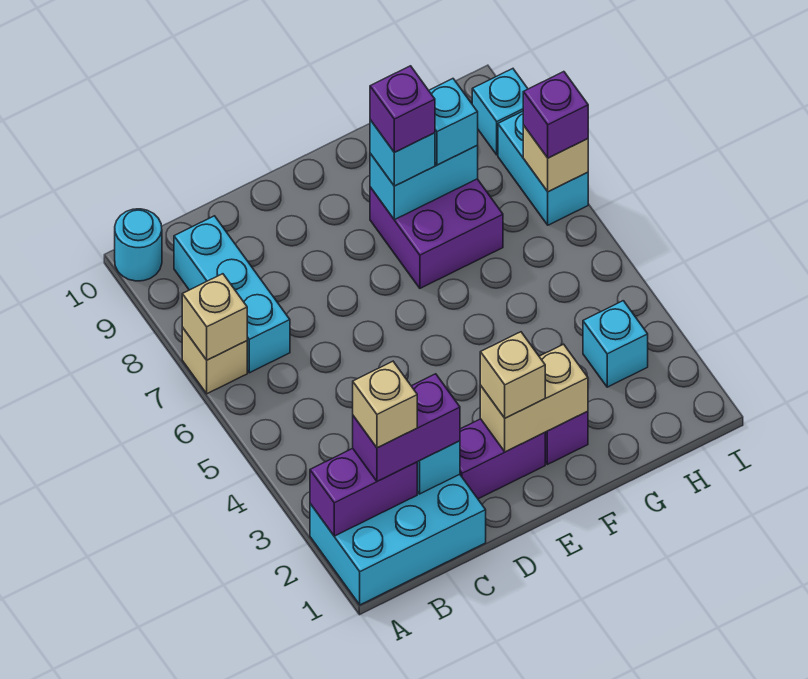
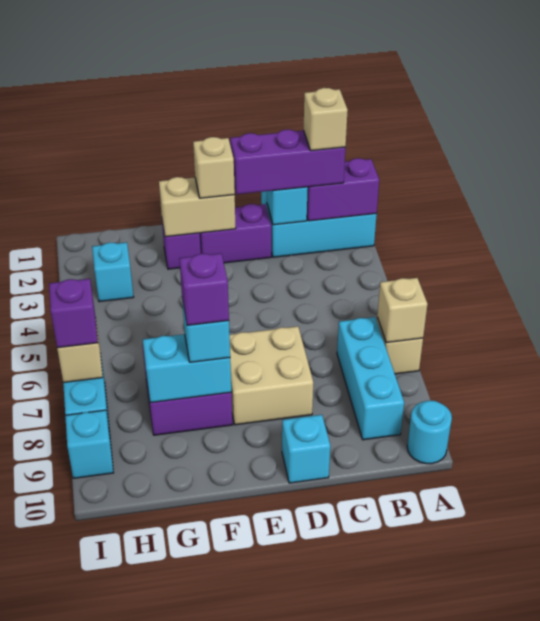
purple brick B2:C2 level 3 -> purple brick B2:D2 level 3
none -> tan brick D7:E8 level 1
cyan brick G8 level 3 -> cyan brick D10 level 1

